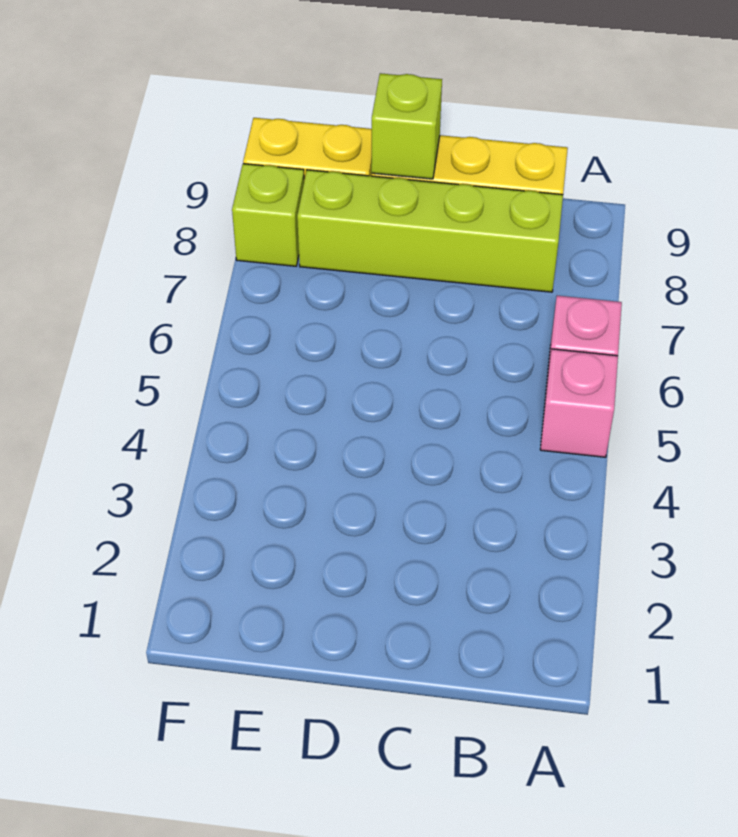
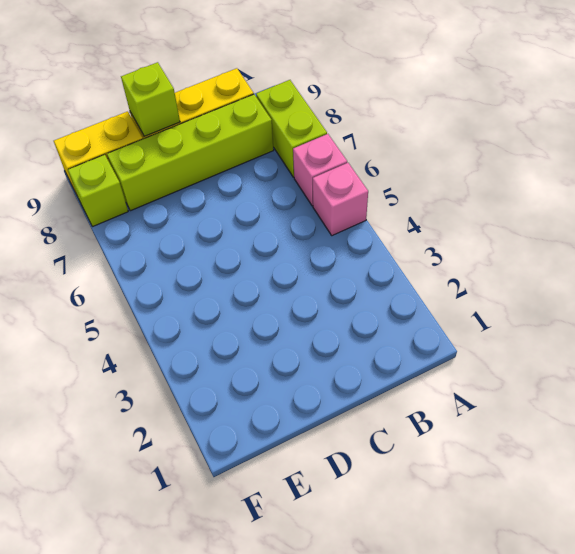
none -> lime brick A7:A8 level 1

